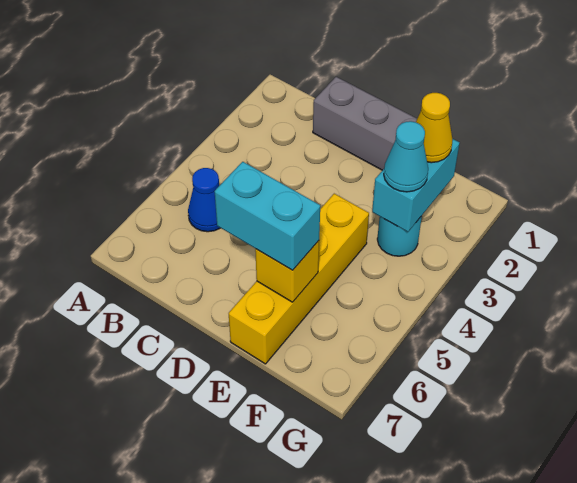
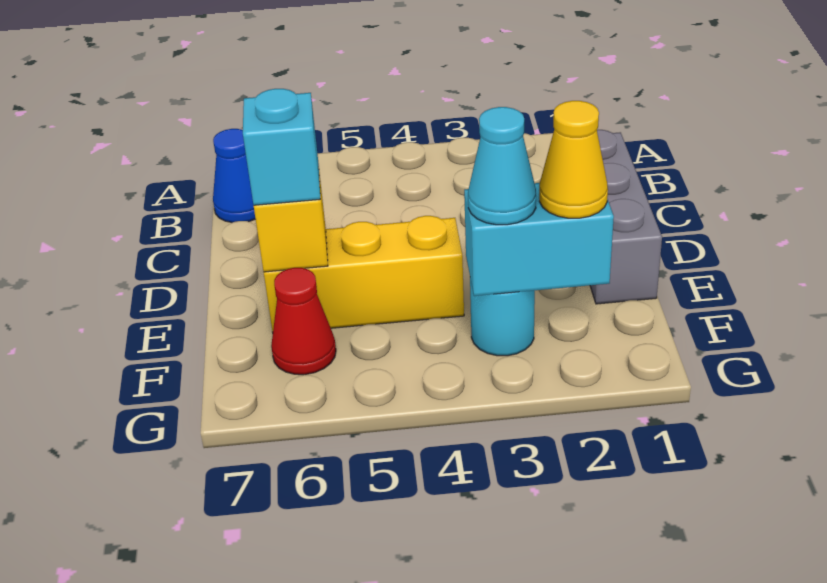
blue cone B5 level 1 -> blue cone B7 level 1
cyan brick D6:E6 level 3 -> cyan brick E6 level 3
yellow brick E4:E7 level 1 -> yellow brick E4:E6 level 1
none -> red cone F6 level 1

